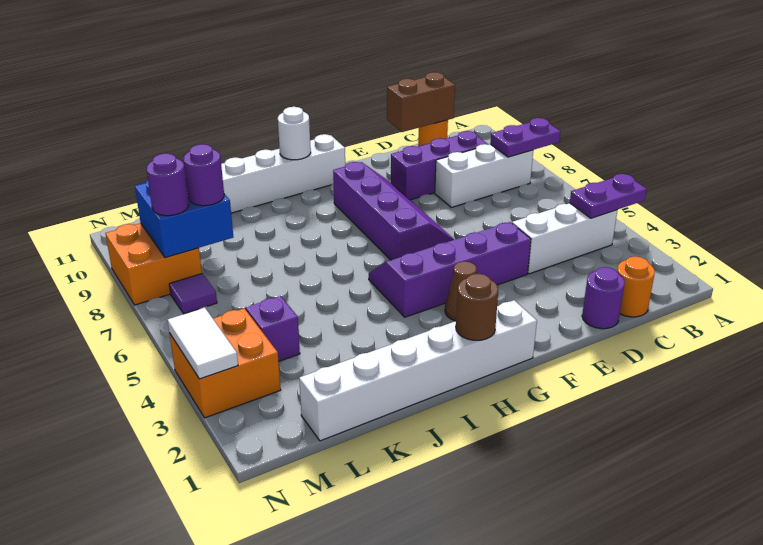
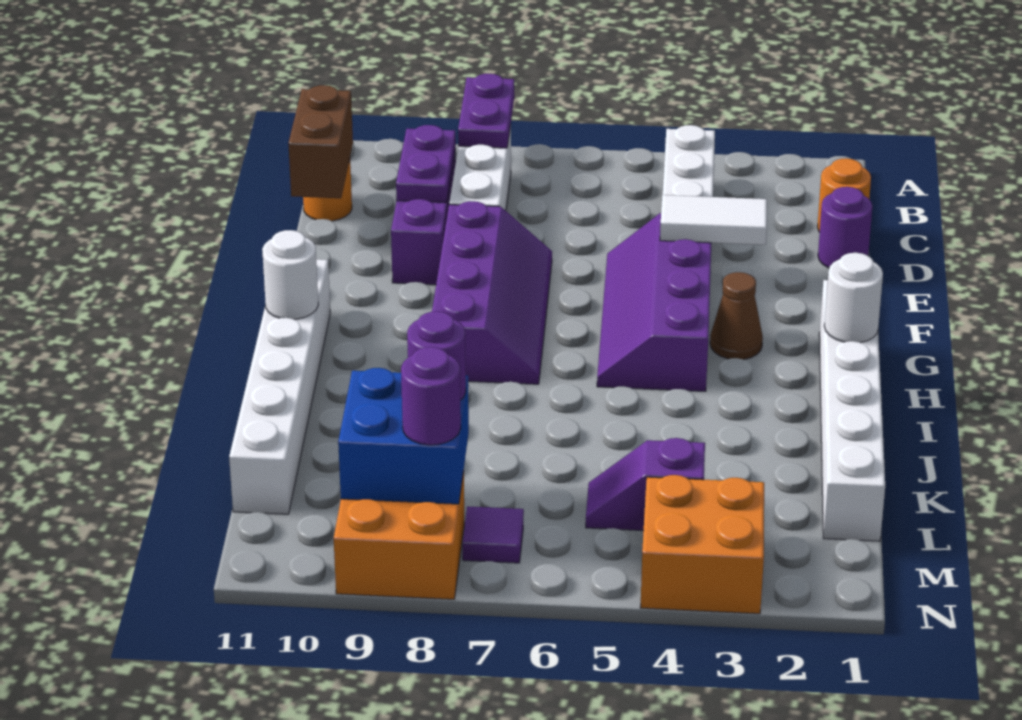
purple plate A4:B4 level 2 -> purple plate C9:D9 level 2
purple slope F6:G9 level 1 top G -> purple slope E7:H8 level 1 top 8
brown round brick H1 level 2 -> white round brick H1 level 2
white tile N3:N4 level 2 -> white tile E3:E4 level 2

